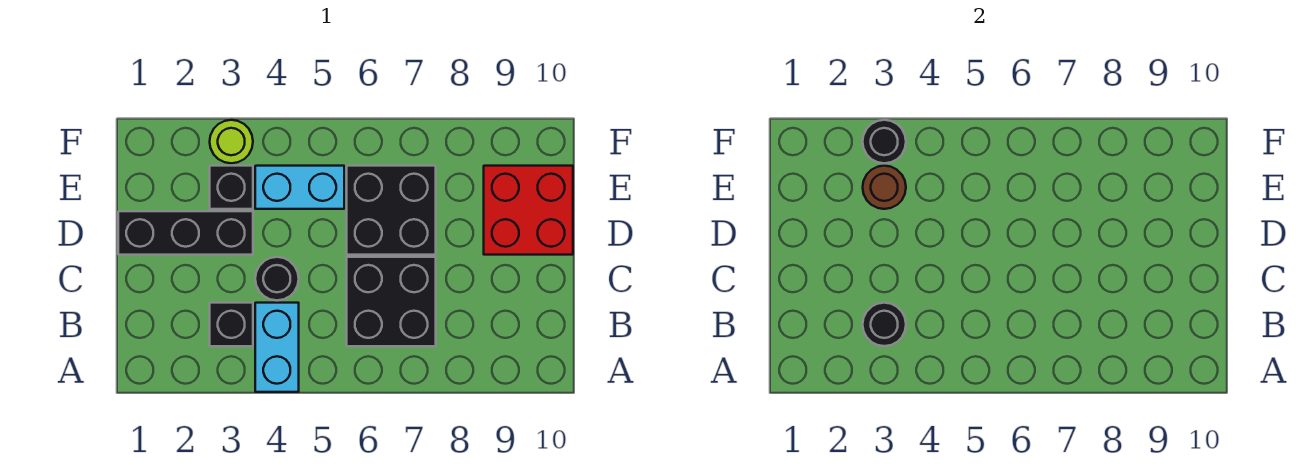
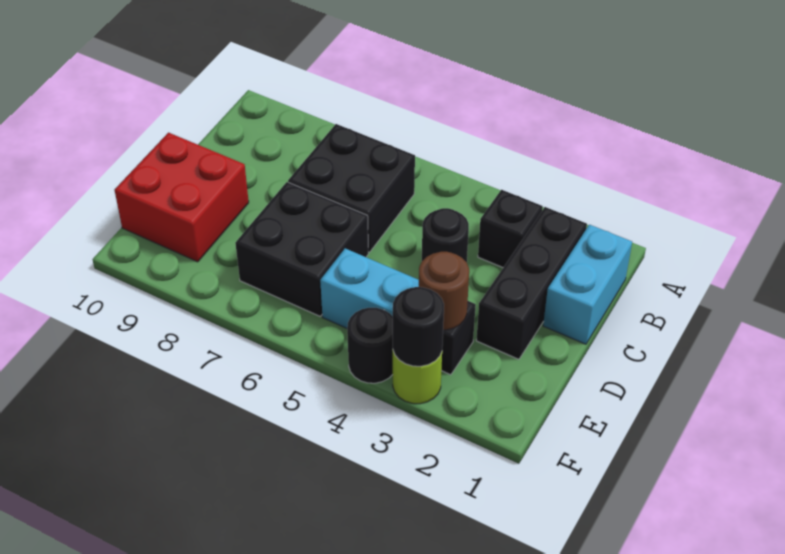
cyan brick A4:B4 level 1 -> cyan brick B1:C1 level 1
black round brick B3 level 2 -> black round brick F4 level 1
black brick D1:D3 level 1 -> black brick B2:D2 level 1

